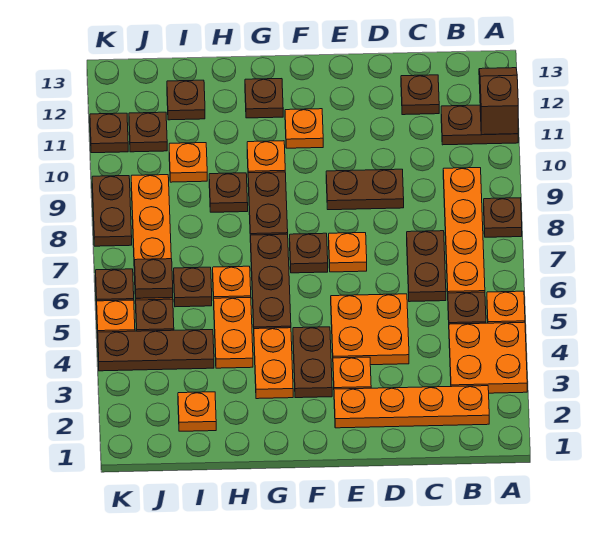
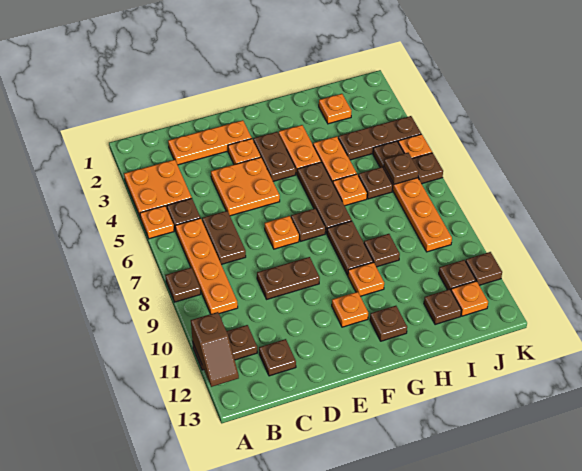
orange plate B2:E2 level 1 -> orange plate C2:E2 level 1
orange plate I10 level 1 -> orange plate J12 level 1
brown plate K8:K9 level 1 -> none

